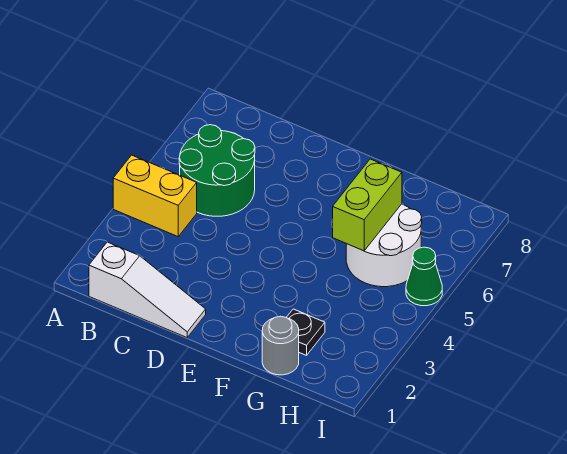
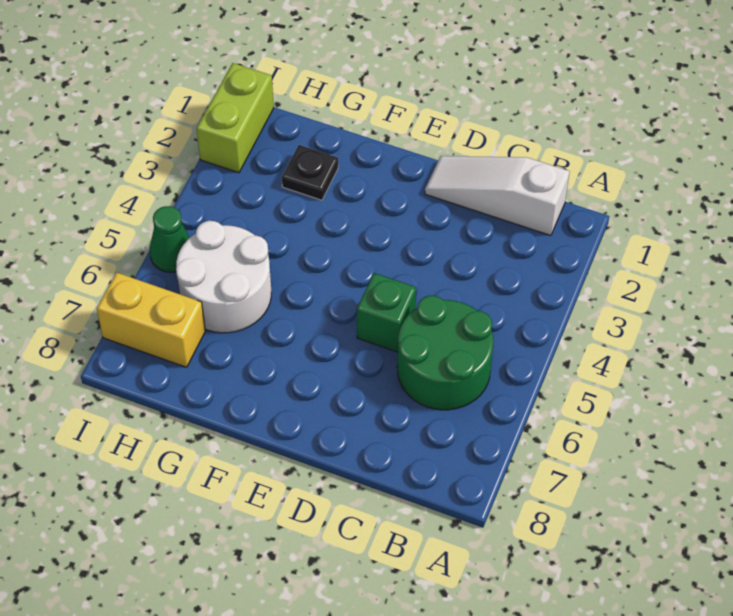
yellow brick A4:B4 level 1 -> yellow brick H7:I7 level 1
none -> green brick D5 level 1
grey round brick G1 level 1 -> none
lime brick G5:G6 level 2 -> lime brick I1:I2 level 1

